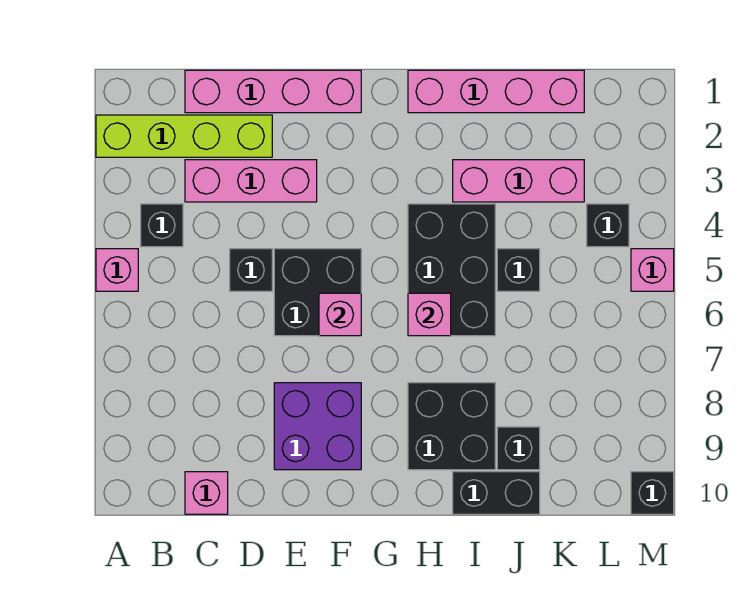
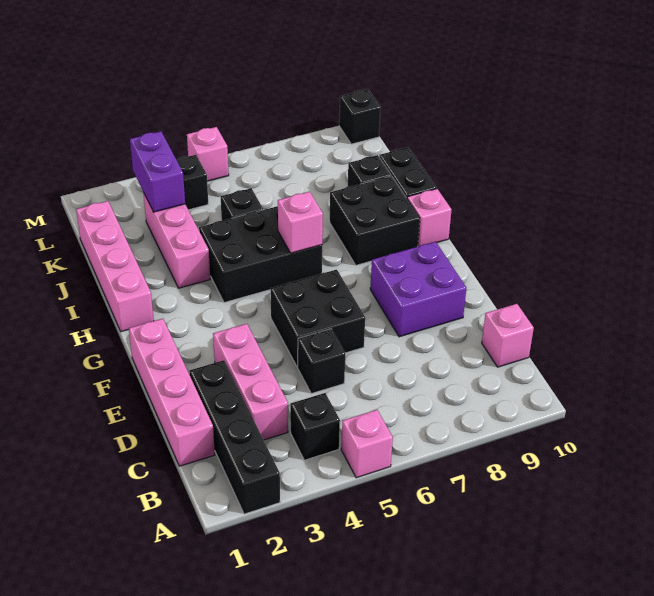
lime brick A2:D2 level 1 -> black brick A2:D2 level 1
pink brick F6 level 2 -> pink brick H10 level 1
none -> purple brick K3:L3 level 2

